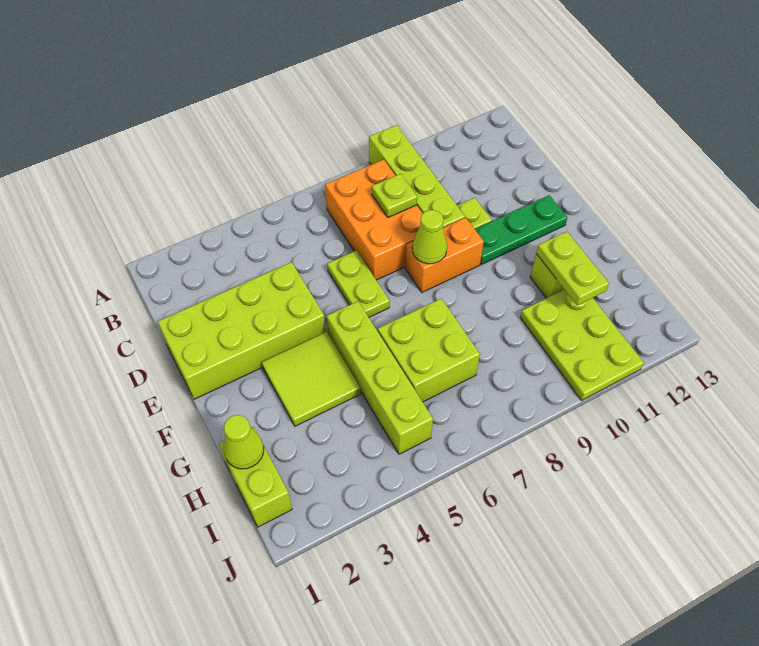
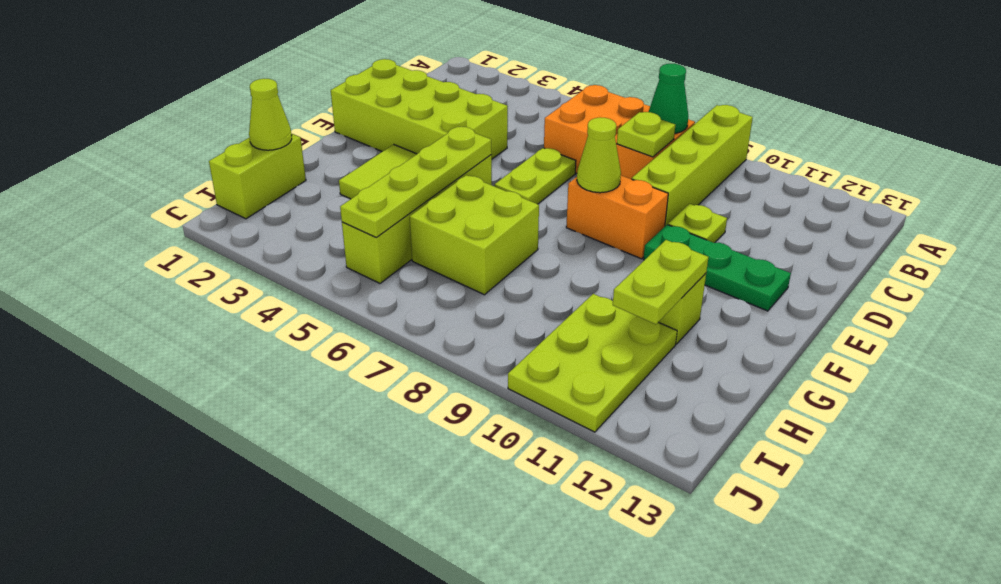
orange brick B7:D8 level 1 -> orange brick B6:C8 level 1
none -> green cone B8 level 2
none -> lime plate F5:I5 level 2

